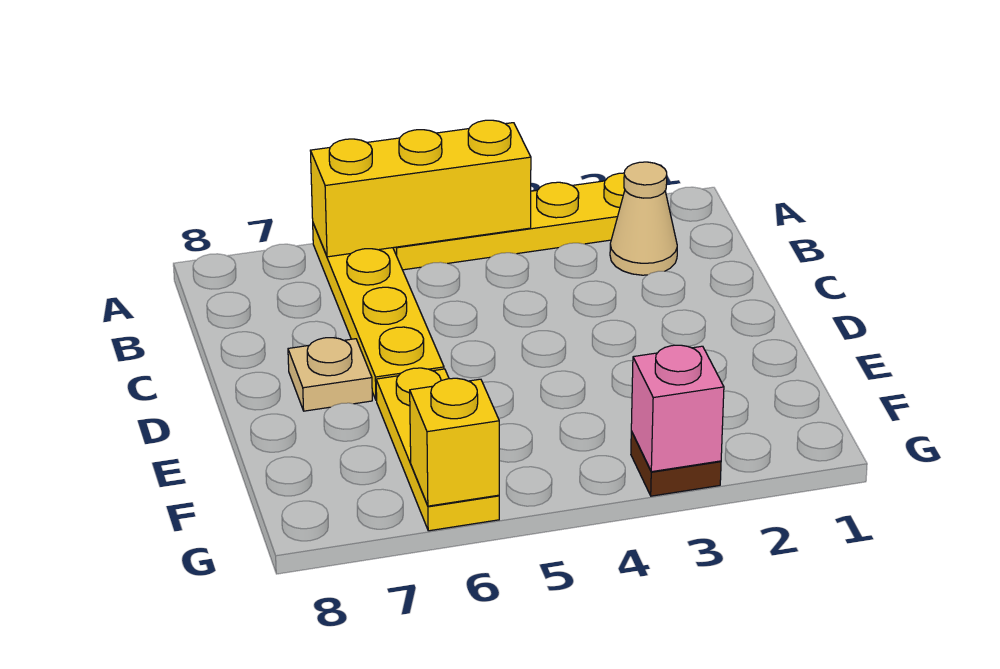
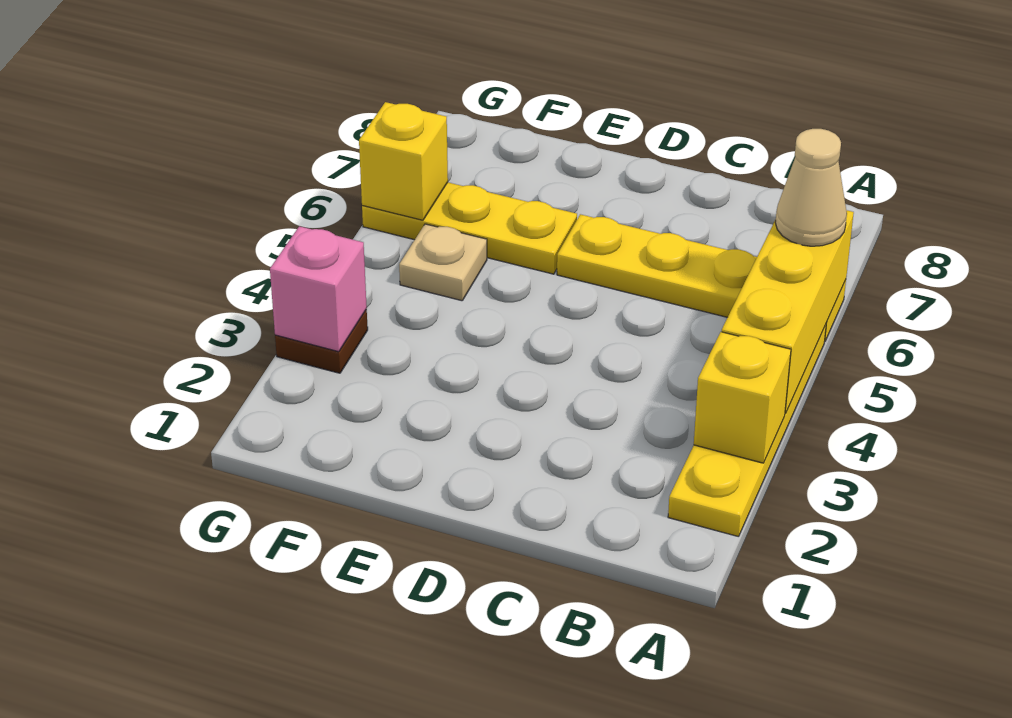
none -> yellow brick A3 level 2
tan cone B2 level 1 -> tan cone A6 level 3
tan plate D7 level 1 -> tan plate F5 level 1

